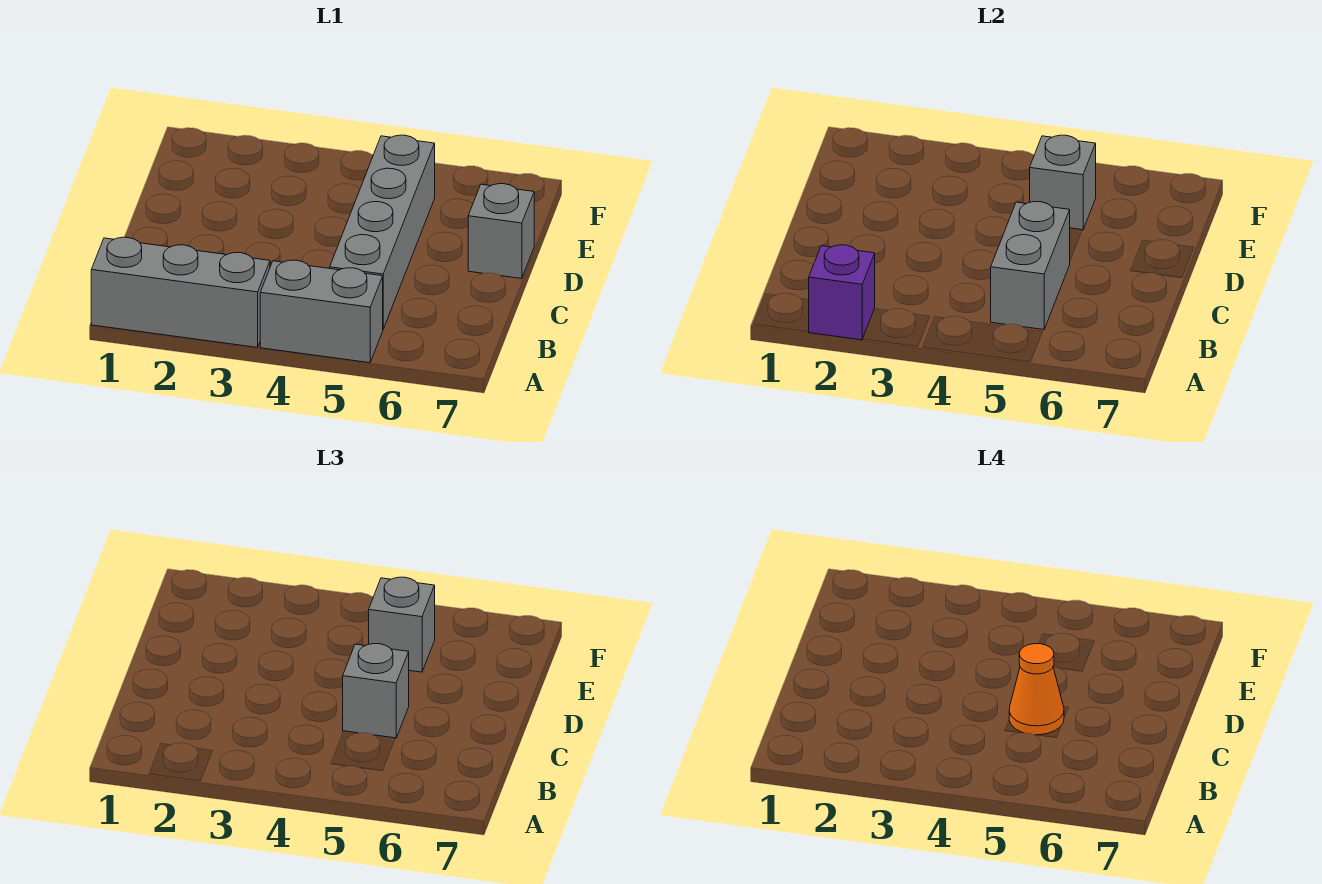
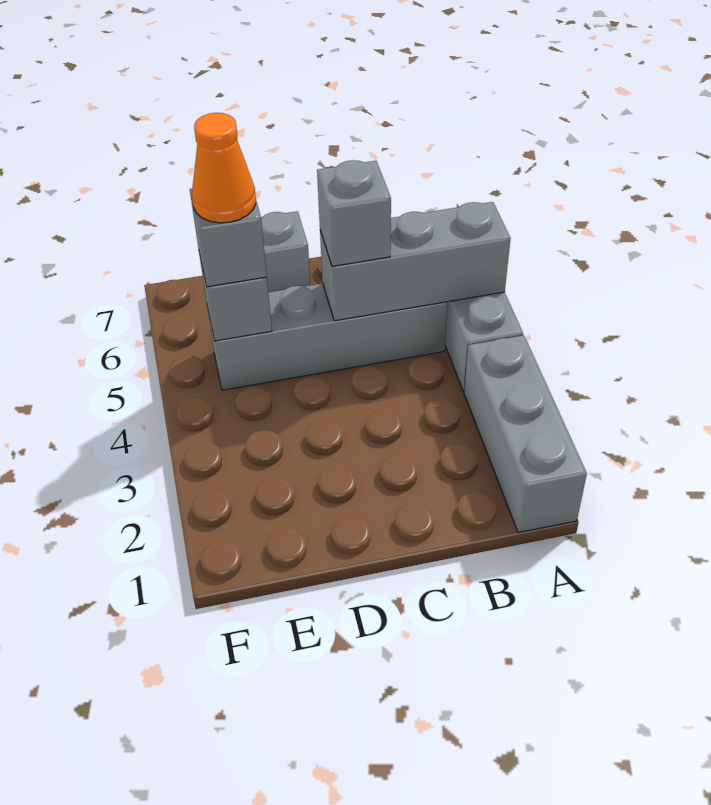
purple brick A2 level 2 -> none
grey brick B5:C5 level 2 -> grey brick A5:C5 level 2
orange cone C5 level 4 -> orange cone E5 level 4

